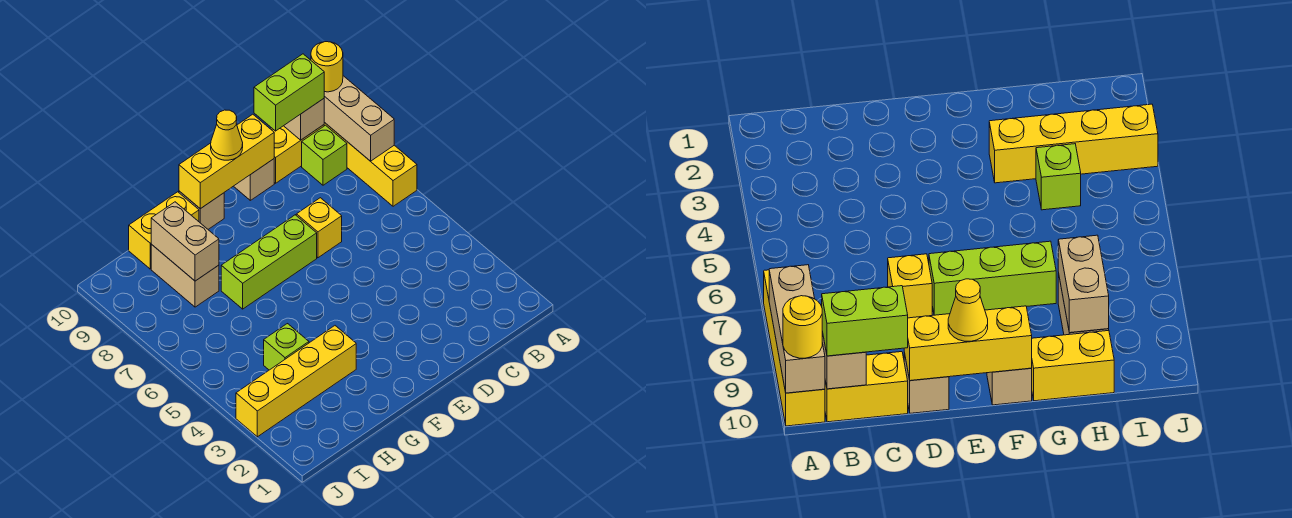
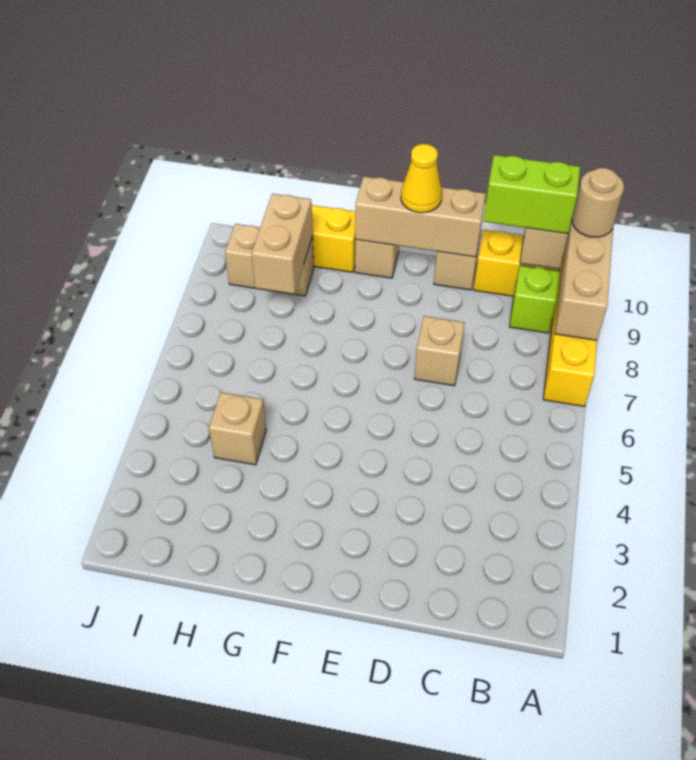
yellow round brick A10 level 3 -> tan round brick A10 level 3
yellow brick D7 level 1 -> tan brick D7 level 1
yellow brick D10:F10 level 2 -> tan brick D10:F10 level 2
lime brick E7:G7 level 1 -> none
yellow brick G3:J3 level 1 -> none
lime brick H4 level 1 -> tan brick H4 level 1
tan brick H8:H9 level 1 -> tan brick H9:I9 level 1

